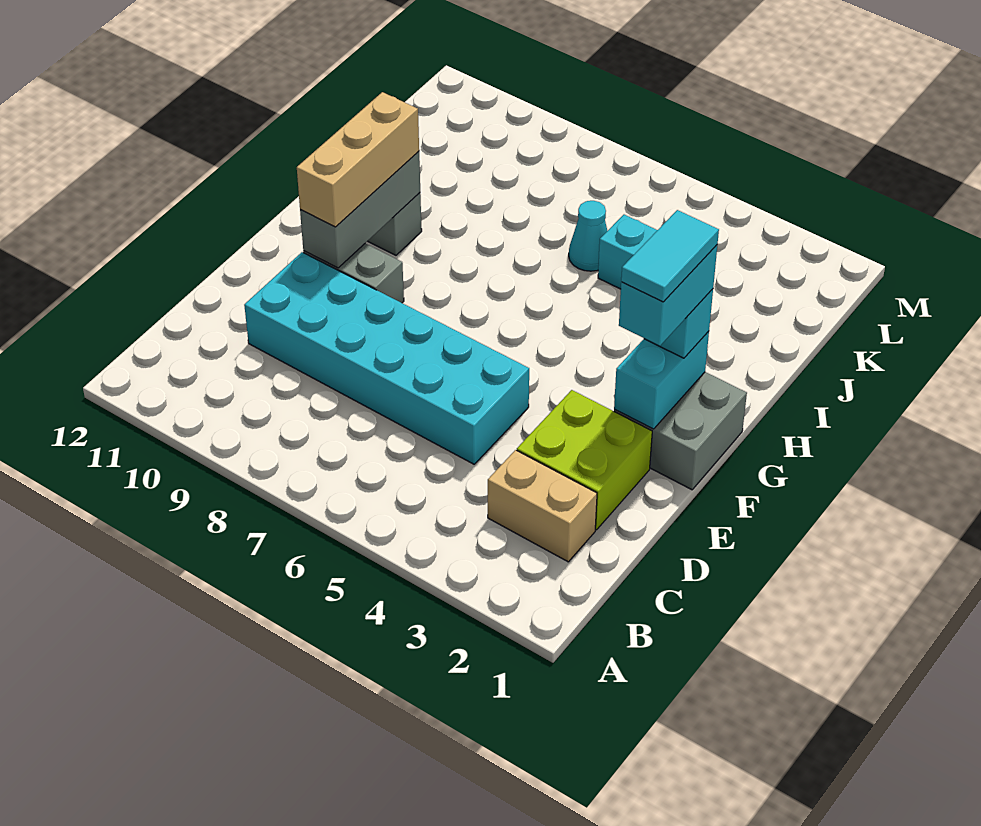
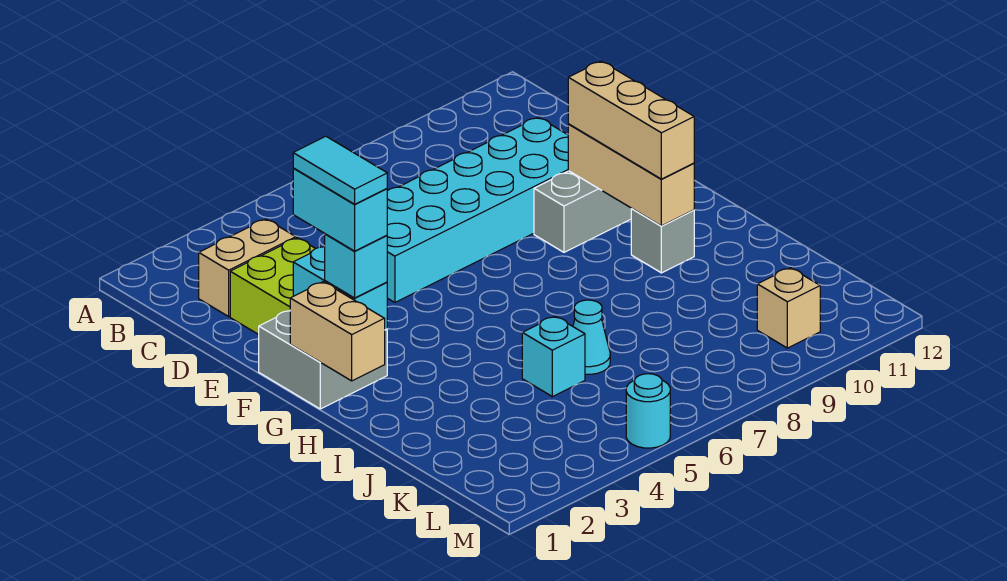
grey brick F10:H10 level 2 -> tan brick F10:H10 level 2
none -> tan brick G1:H1 level 2
none -> tan brick L10 level 1
none -> cyan round brick M5 level 1

